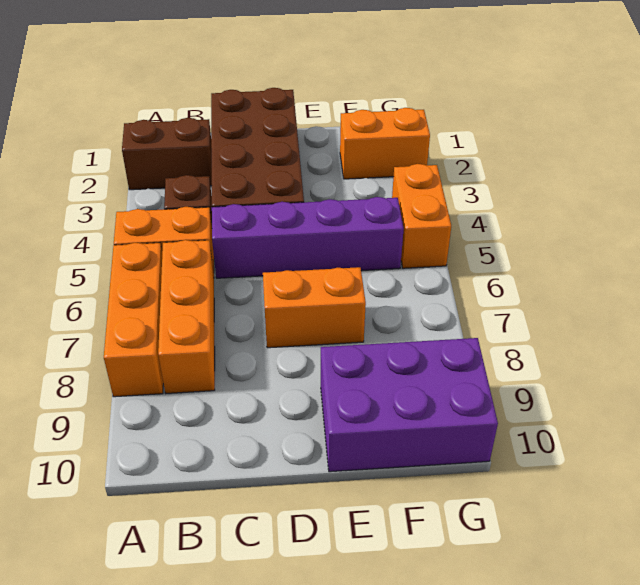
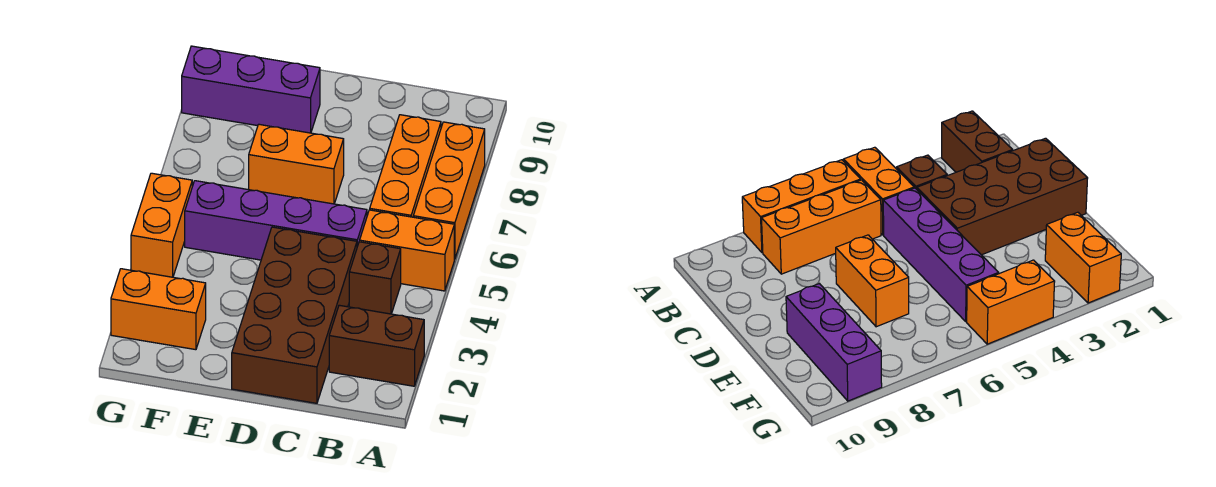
purple brick E9:G10 level 1 -> purple brick E9:G9 level 1

